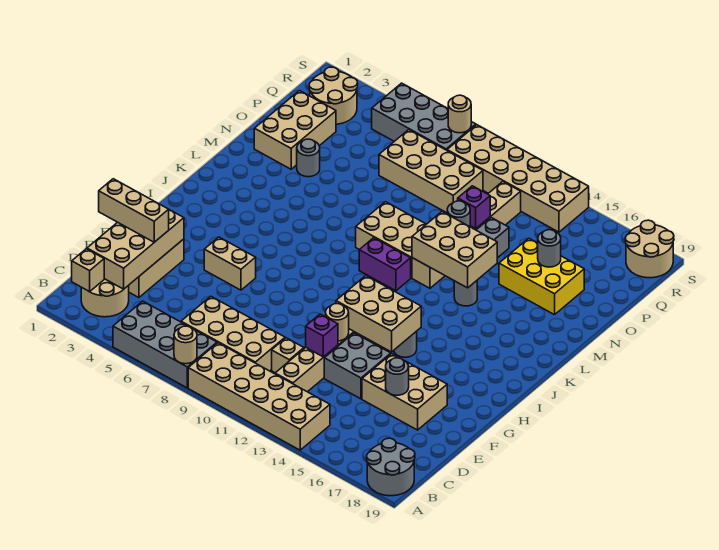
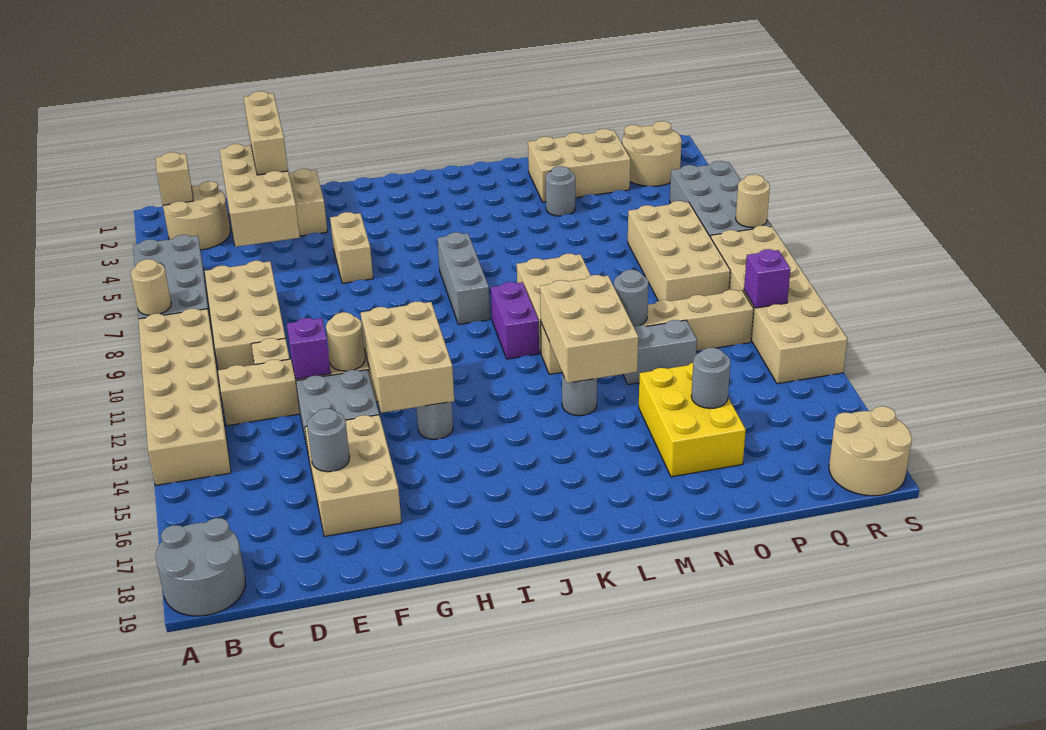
tan brick C2:F3 level 2 -> tan brick D2:E5 level 2
none -> grey brick J7:J9 level 1
purple brick O12 level 2 -> purple brick R12 level 2

